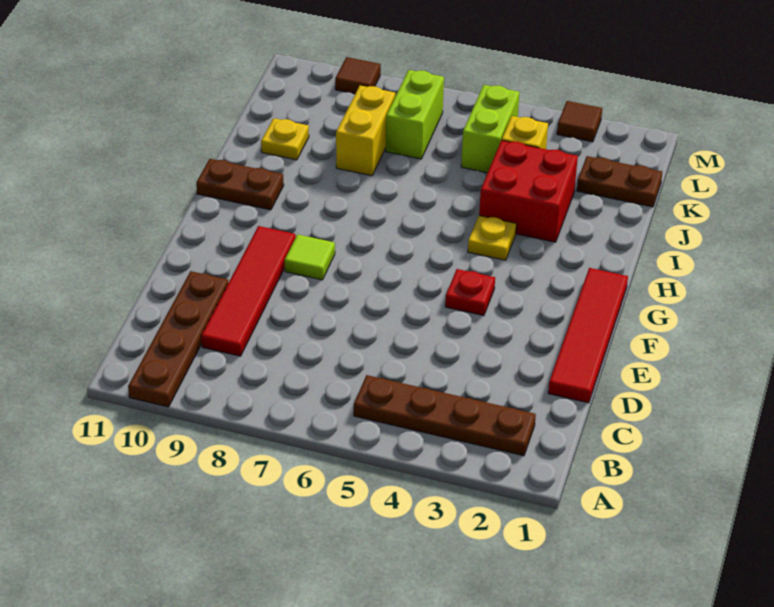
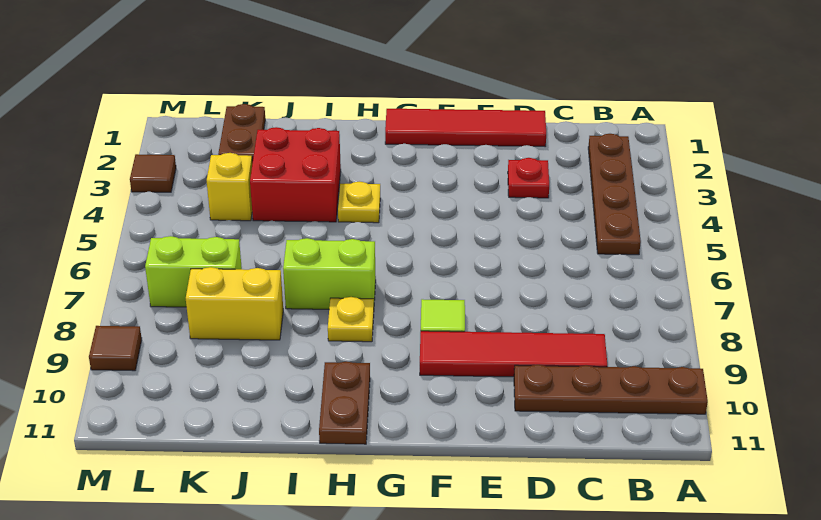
red plate F4 level 1 -> red plate D3 level 1
yellow plate J10 level 1 -> yellow plate H8 level 1
lime brick K5:L5 level 1 -> lime brick H7:I7 level 1

